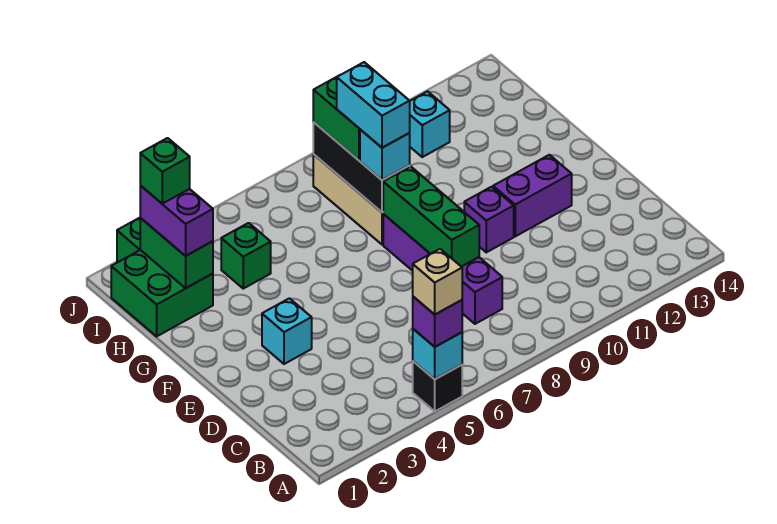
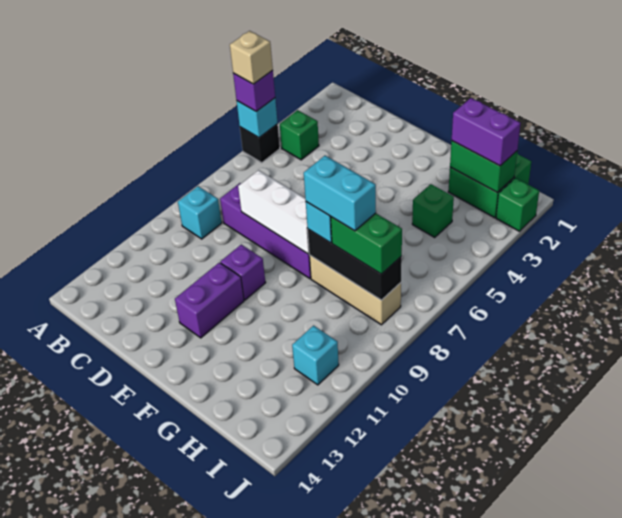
green brick D8:F8 level 2 -> white brick D8:F8 level 2
cyan brick E3 level 1 -> cyan brick B9 level 1
green brick I2 level 4 -> green brick B4 level 1

